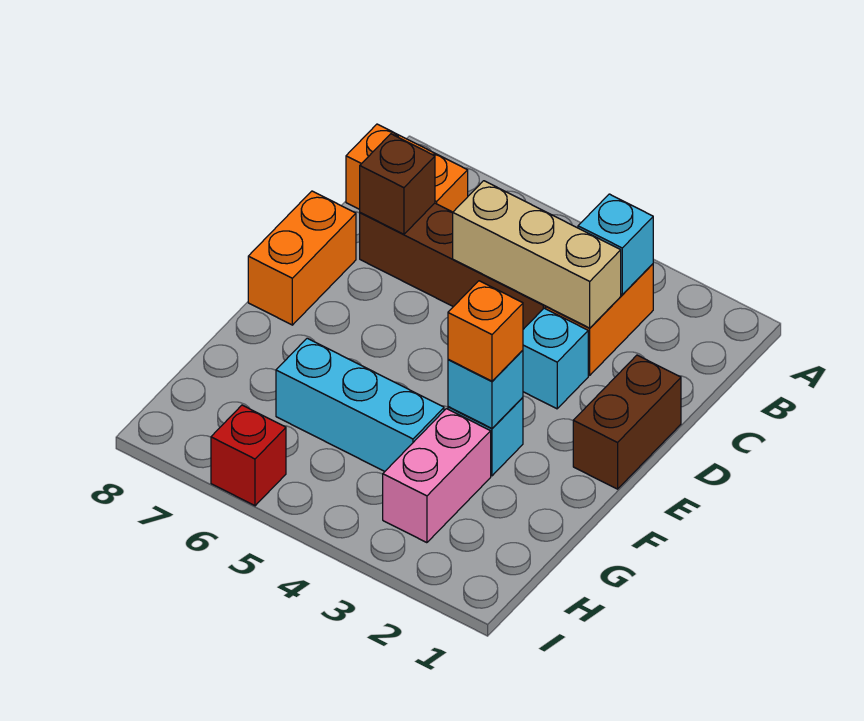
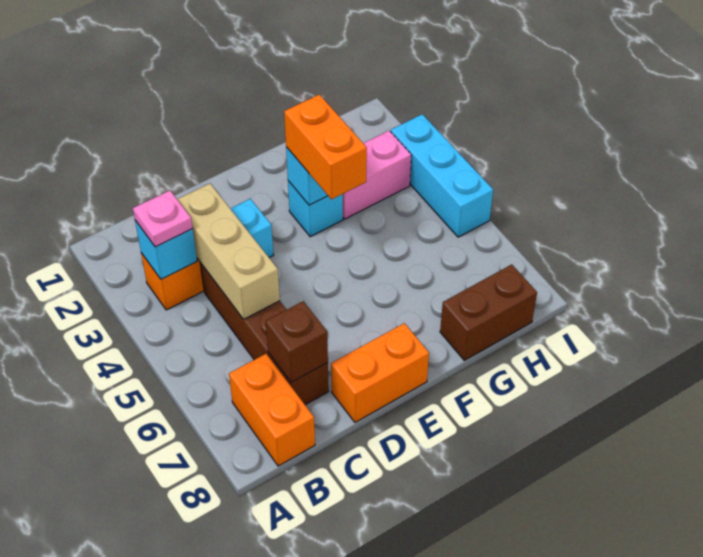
none -> pink plate B3 level 3
brown brick D1:E1 level 1 -> brown brick G8:H8 level 1
orange brick F3 level 3 -> orange brick F3:F4 level 3
cyan brick G4:G6 level 1 -> cyan brick I3:I5 level 1
red brick I6 level 1 -> none

